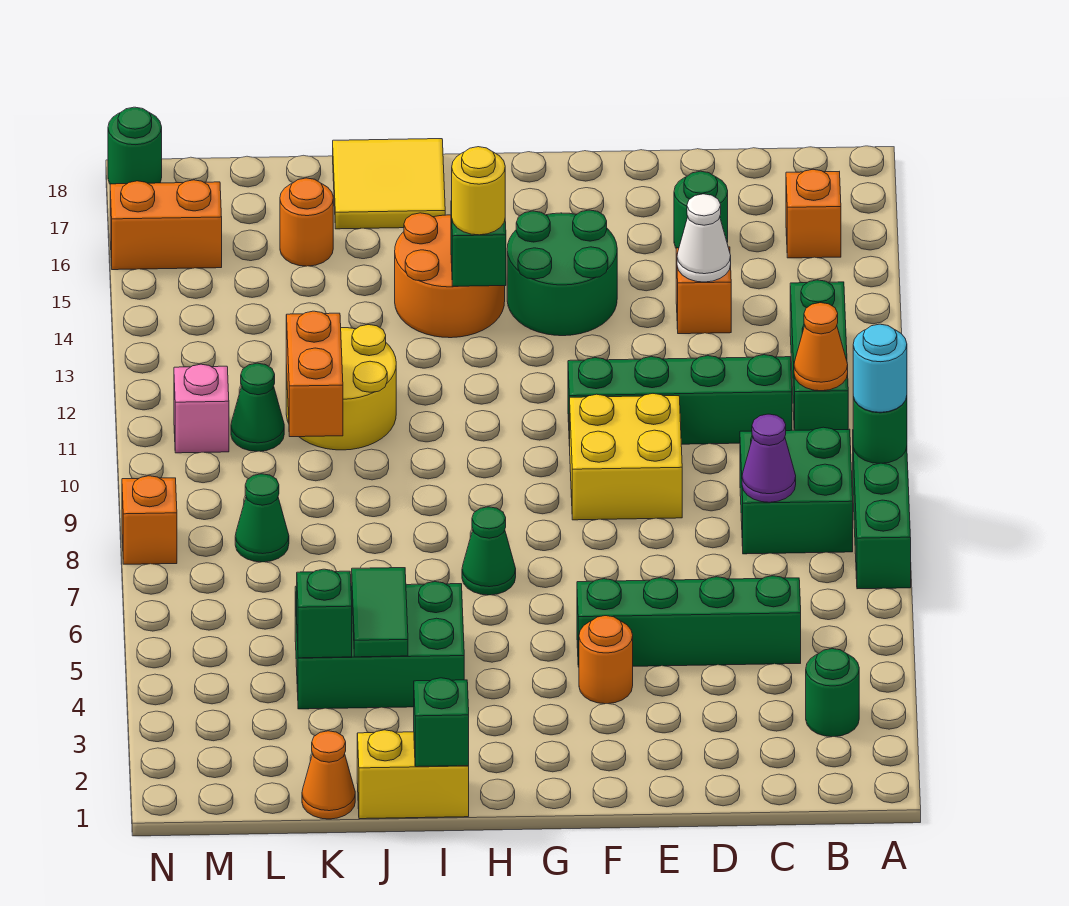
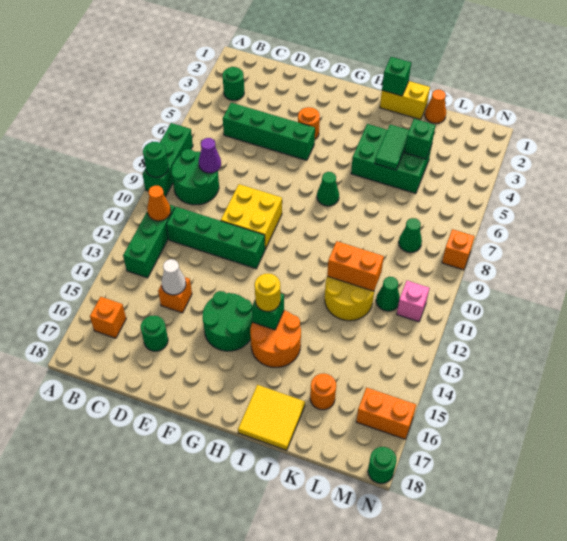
cyan round brick A9 level 3 -> none
green brick B8:C9 level 1 -> green round brick B8:C9 level 1
orange brick K10:K11 level 2 -> orange brick J11:K11 level 2

